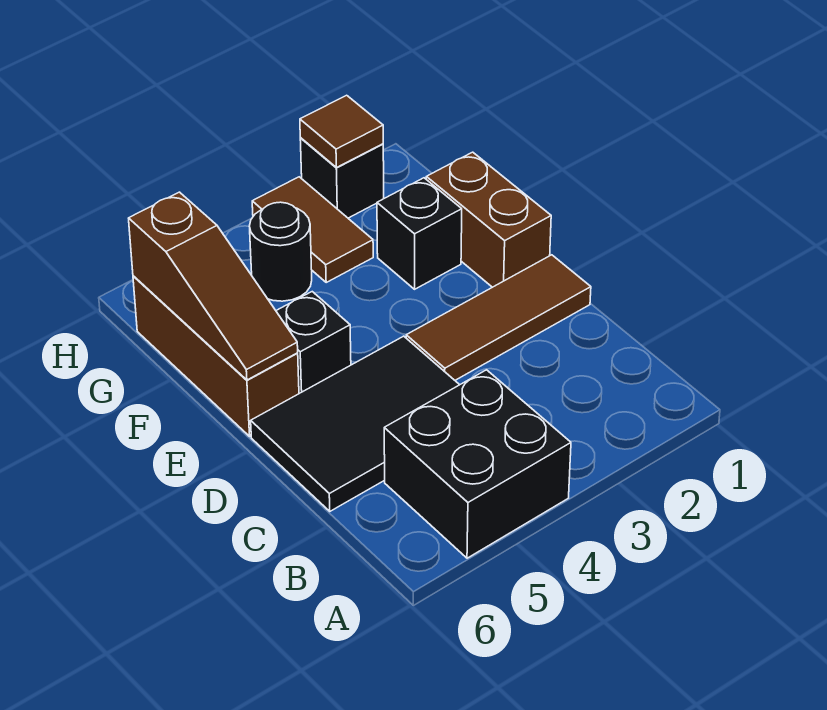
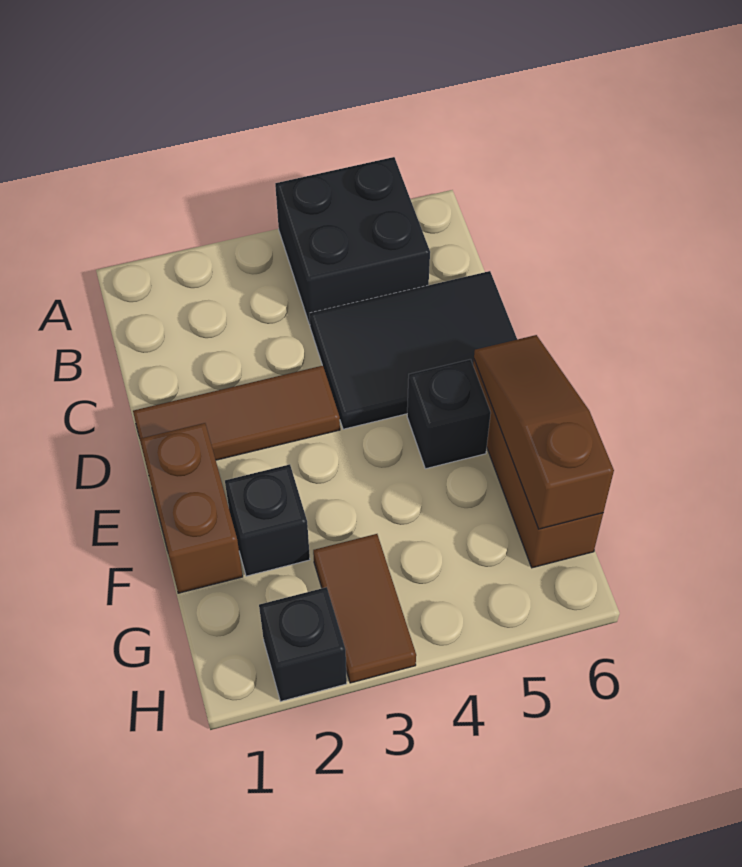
black round brick G4 level 1 -> none
brown tile H2 level 2 -> none

